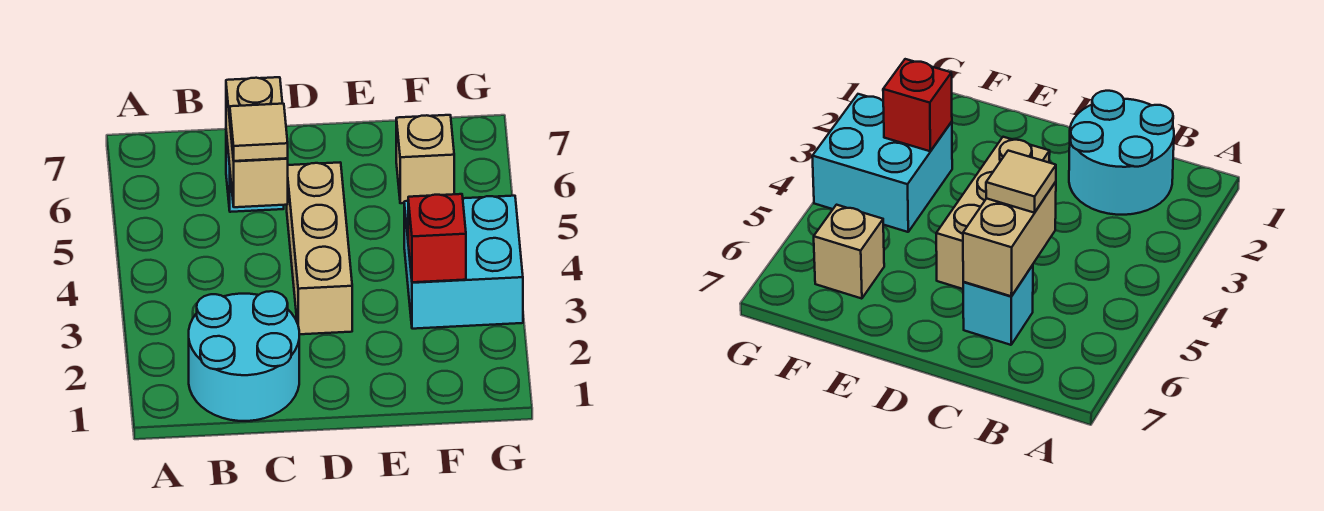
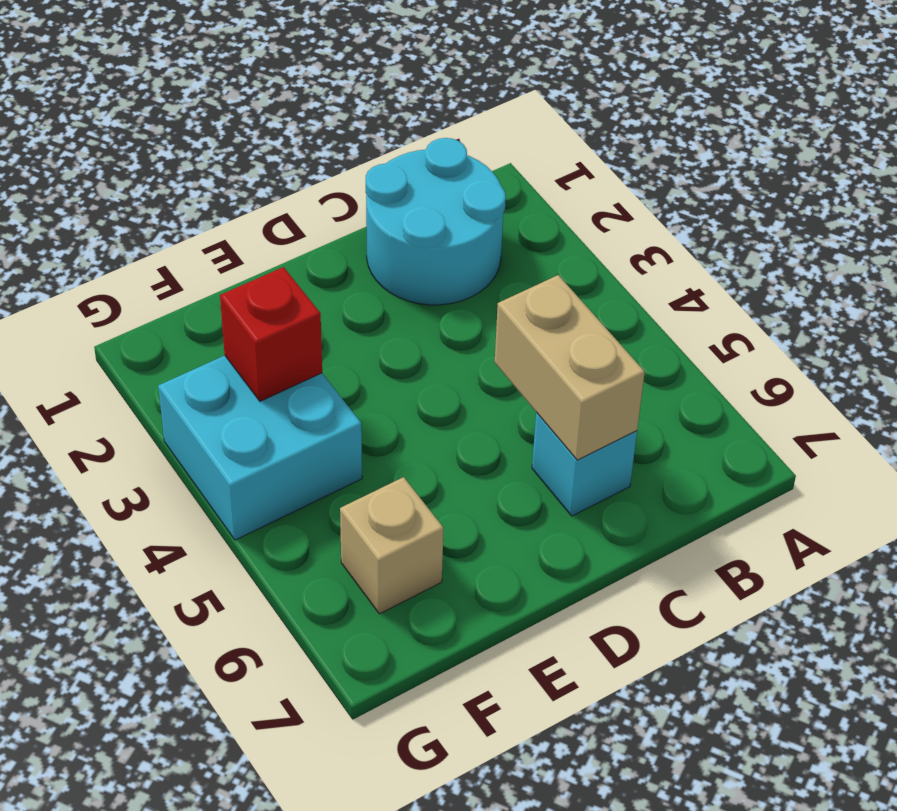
tan tile C5 level 3 -> none
tan brick D3:D5 level 1 -> none

